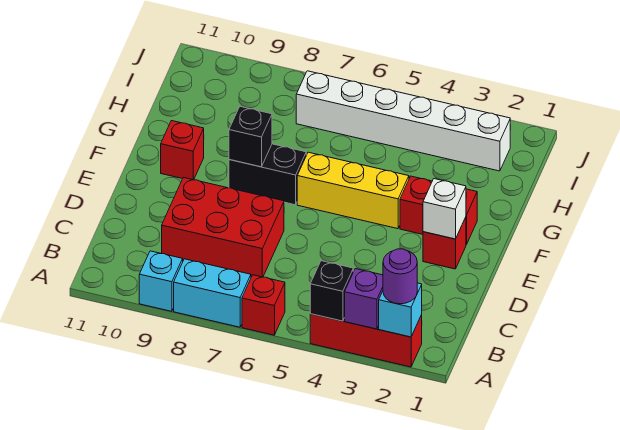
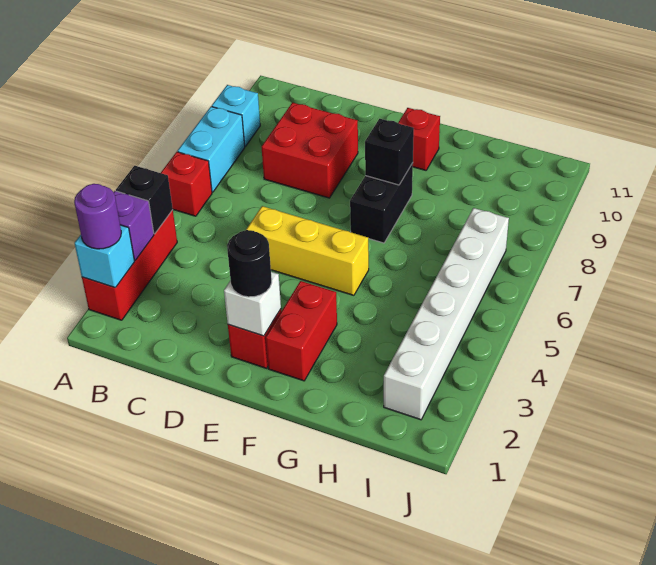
red brick C7:D9 level 1 -> red brick C8:D9 level 1
none -> black round brick E2 level 3
yellow brick F4:F6 level 1 -> yellow brick D5:F5 level 1

